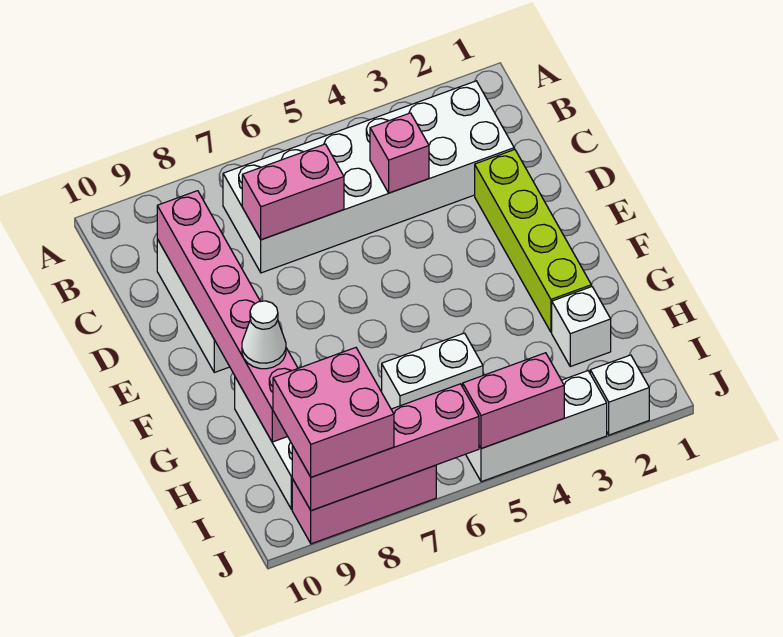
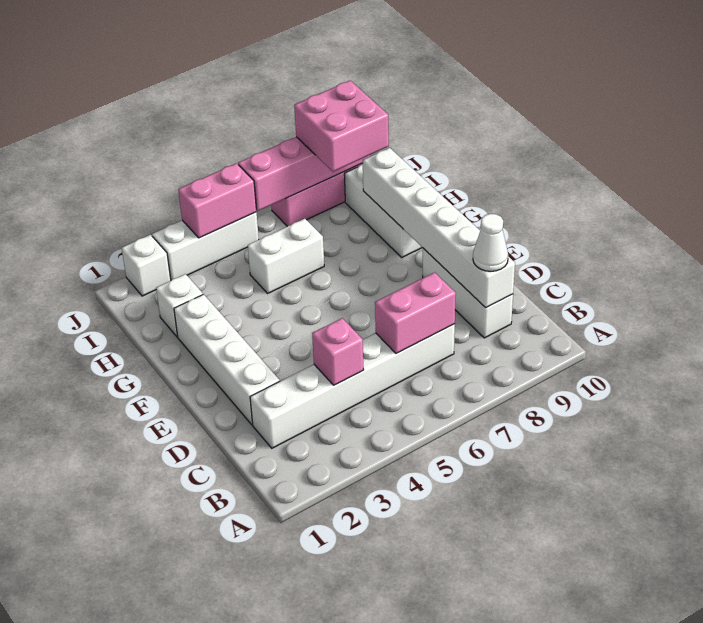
white brick B2:C7 level 1 -> white brick C2:C7 level 1
pink brick C9:H9 level 2 -> white brick C9:H9 level 2
lime brick D2:G2 level 1 -> white brick D2:G2 level 1
white cone G9 level 3 -> white cone C9 level 3

